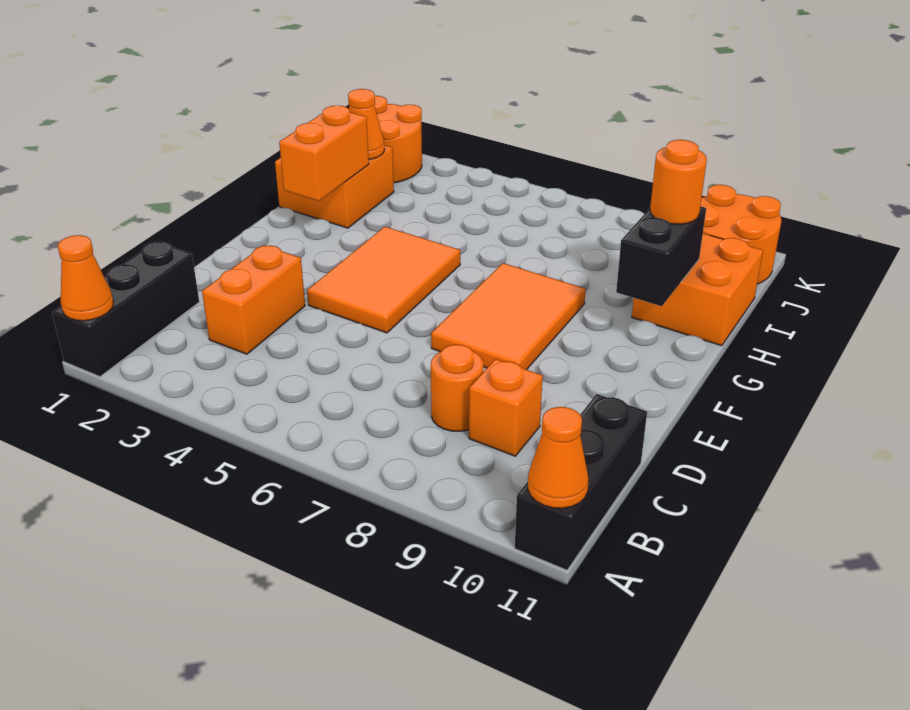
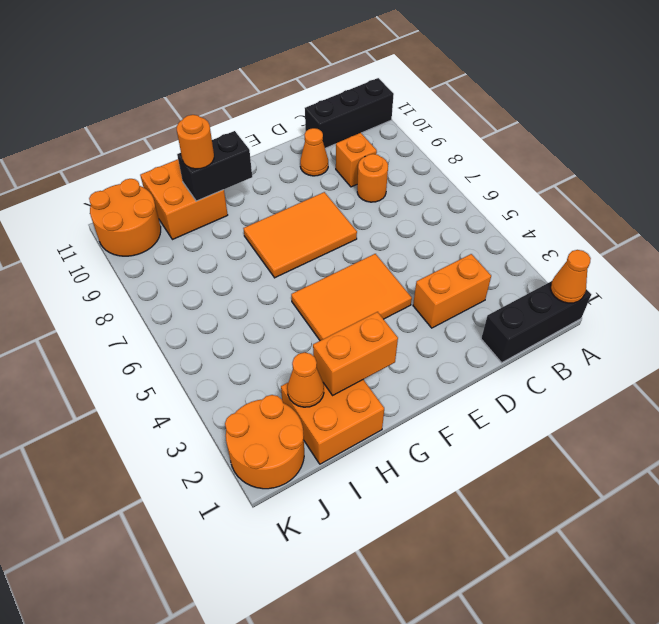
orange cone A11 level 2 -> orange cone D10 level 1

